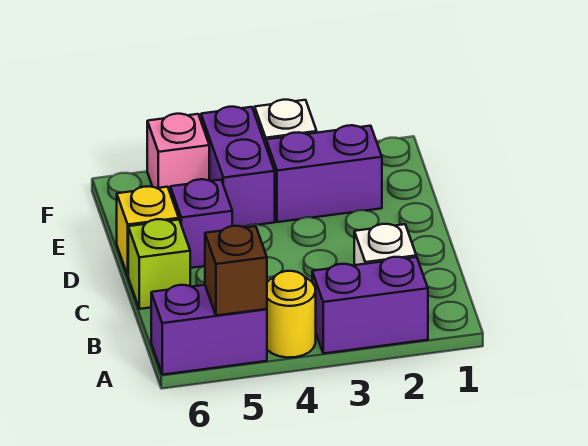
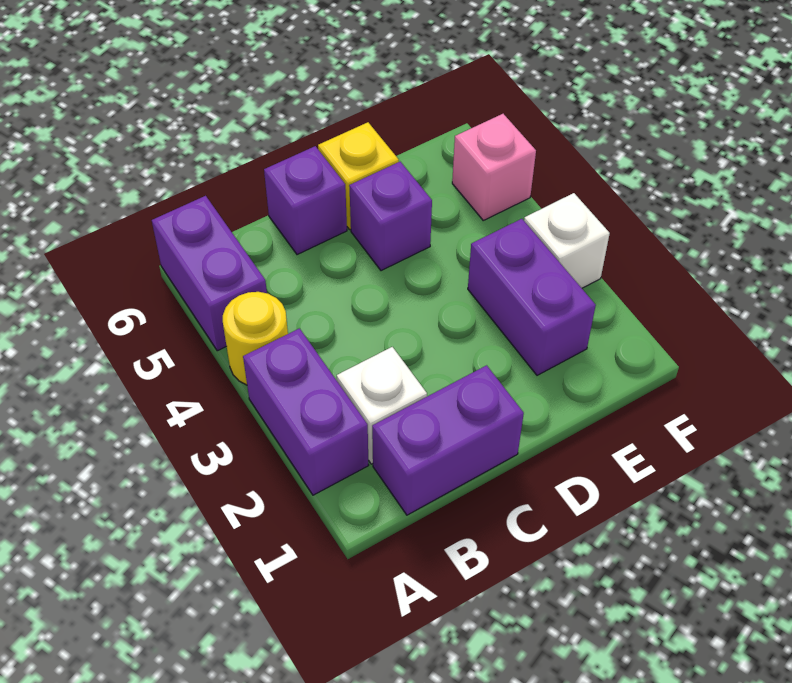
brown brick A5 level 2 -> none
lime brick C6 level 1 -> purple brick C6 level 1
purple brick E4:F4 level 1 -> purple brick B1:C1 level 1

